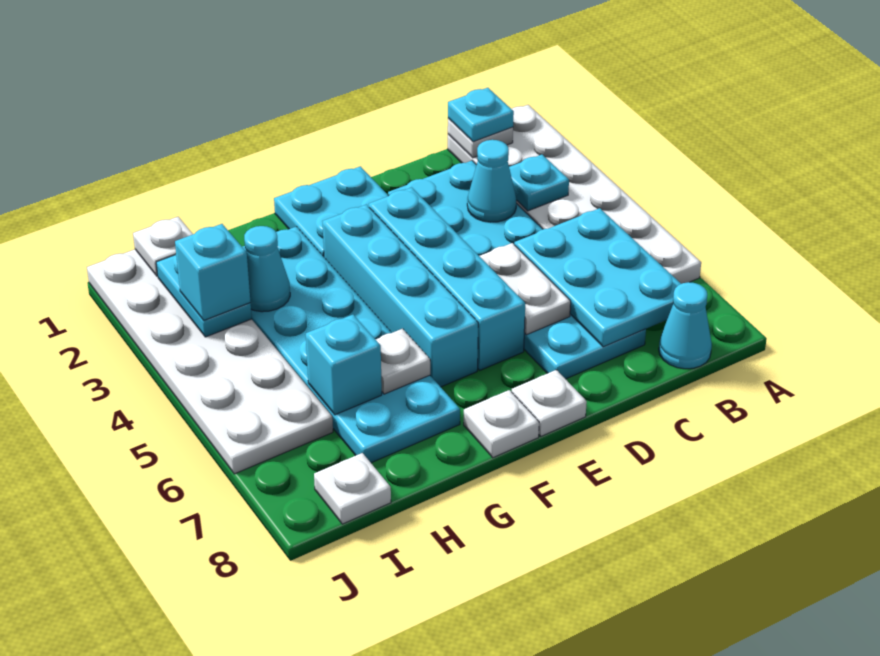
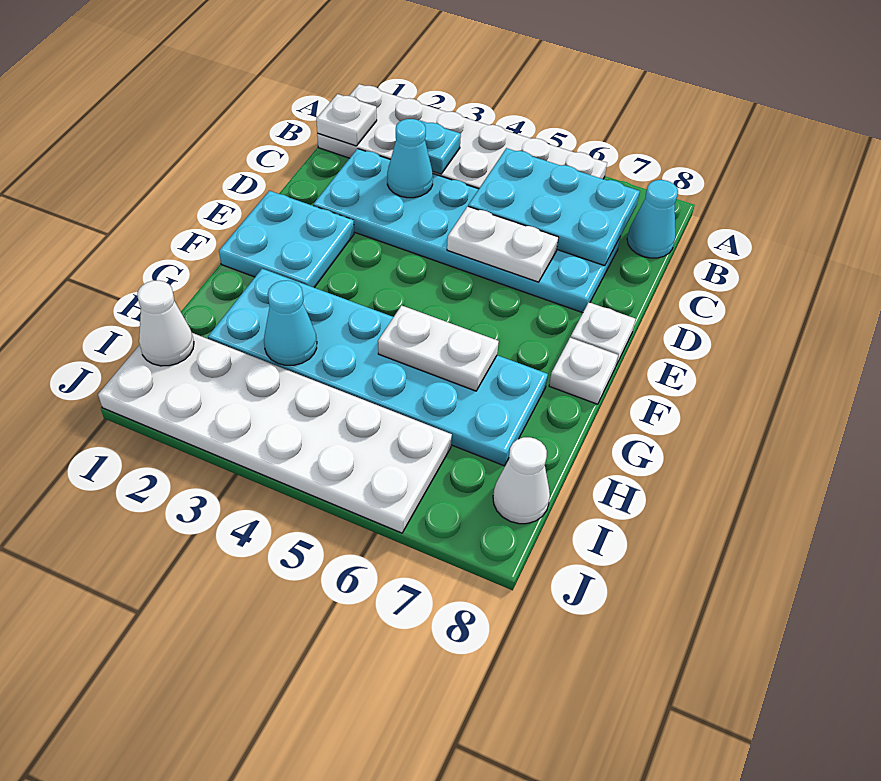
cyan plate B1 level 3 -> none
cyan brick E3:E6 level 1 -> none
cyan brick F3:F6 level 1 -> none
white plate G6 level 2 -> white plate G5:G6 level 2
cyan brick H6 level 2 -> none
white plate I1 level 2 -> white cone I1 level 2
cyan plate I2:I3 level 2 -> none
cyan brick I3 level 3 -> none
white plate I8 level 1 -> white cone I8 level 1

